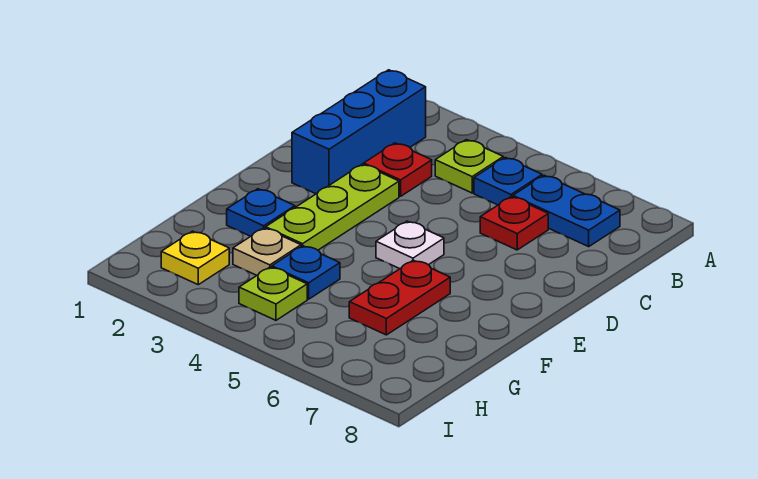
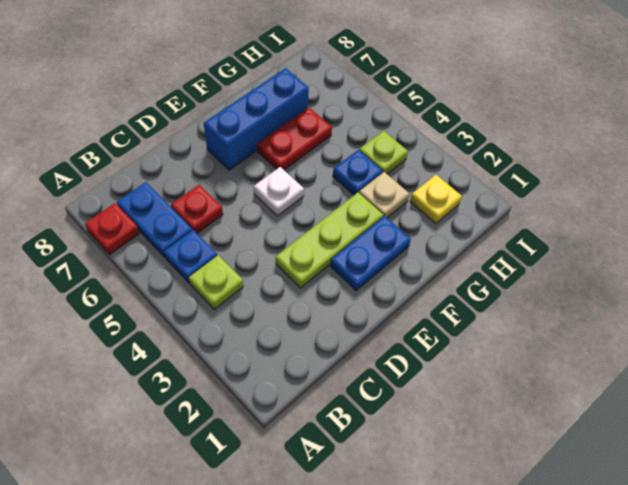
blue brick B2:D2 level 1 -> blue brick E7:G7 level 1
red plate C3 level 1 -> red plate A7 level 1
blue plate F2 level 1 -> blue plate E2:F2 level 1

